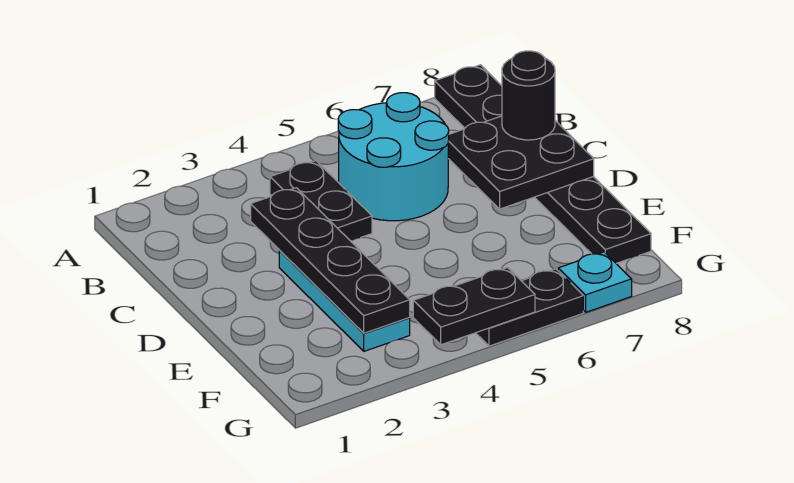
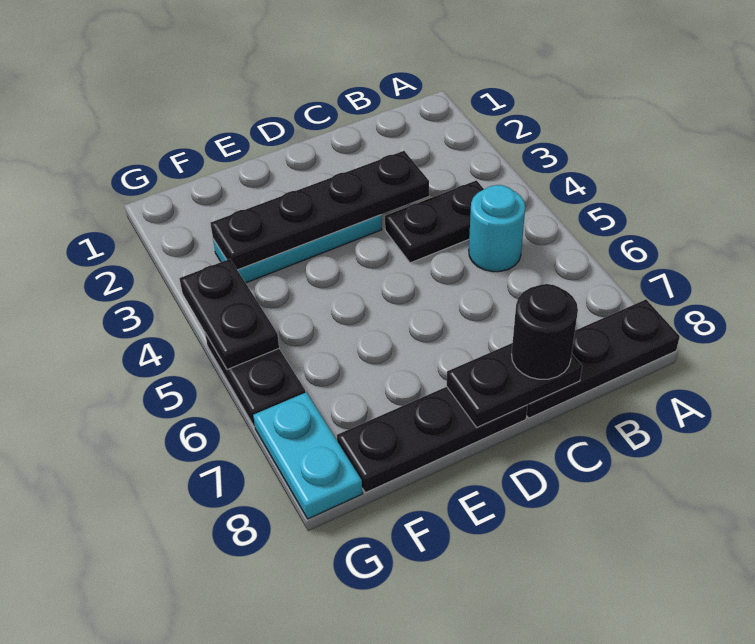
cyan round brick B5:C6 level 1 -> cyan round brick B5 level 1
black plate C7:D8 level 2 -> black plate C8:D8 level 2
cyan plate G7 level 1 -> cyan plate G7:G8 level 1

